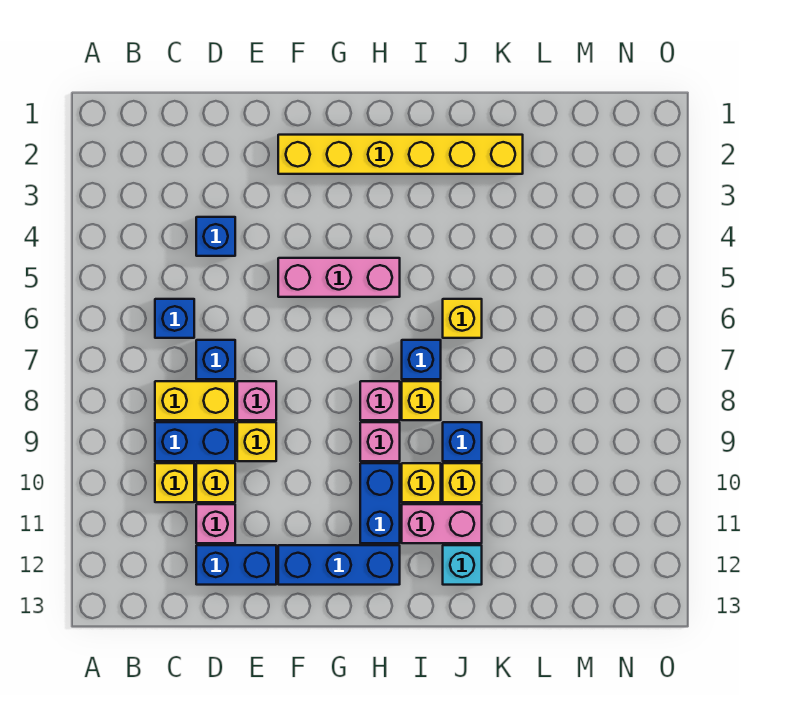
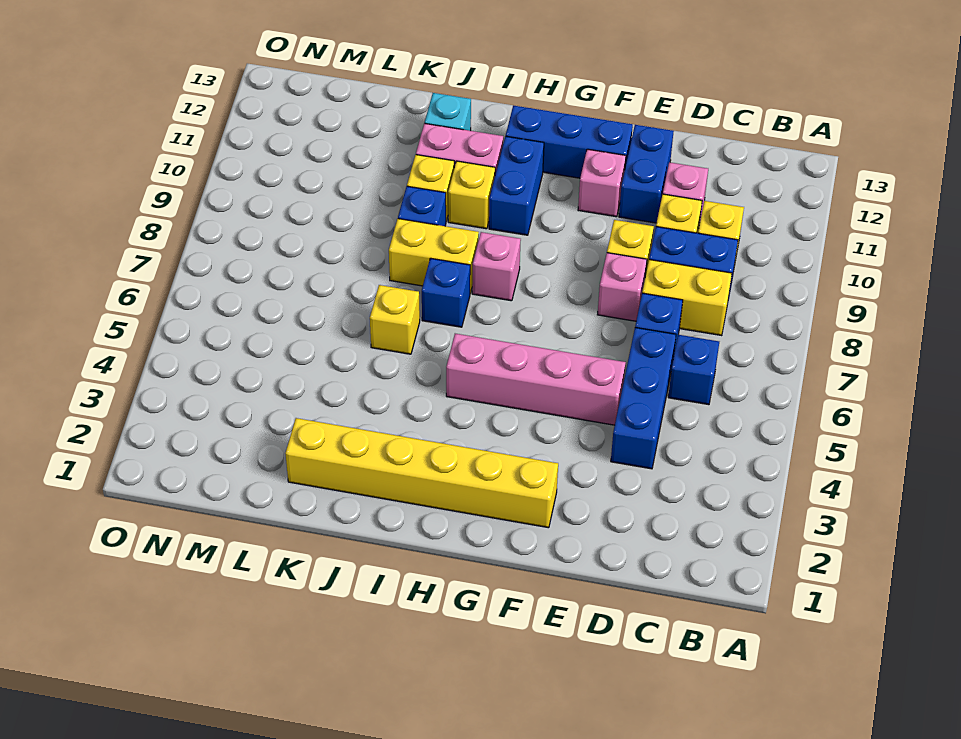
blue brick D4 level 1 -> blue brick D4:D6 level 1
blue brick D12:E12 level 1 -> blue brick E11:E12 level 1
pink brick F5:H5 level 1 -> pink brick E5:H5 level 1
pink brick H9 level 1 -> pink brick F11 level 1
yellow brick I8 level 1 -> yellow brick I8:J8 level 1

